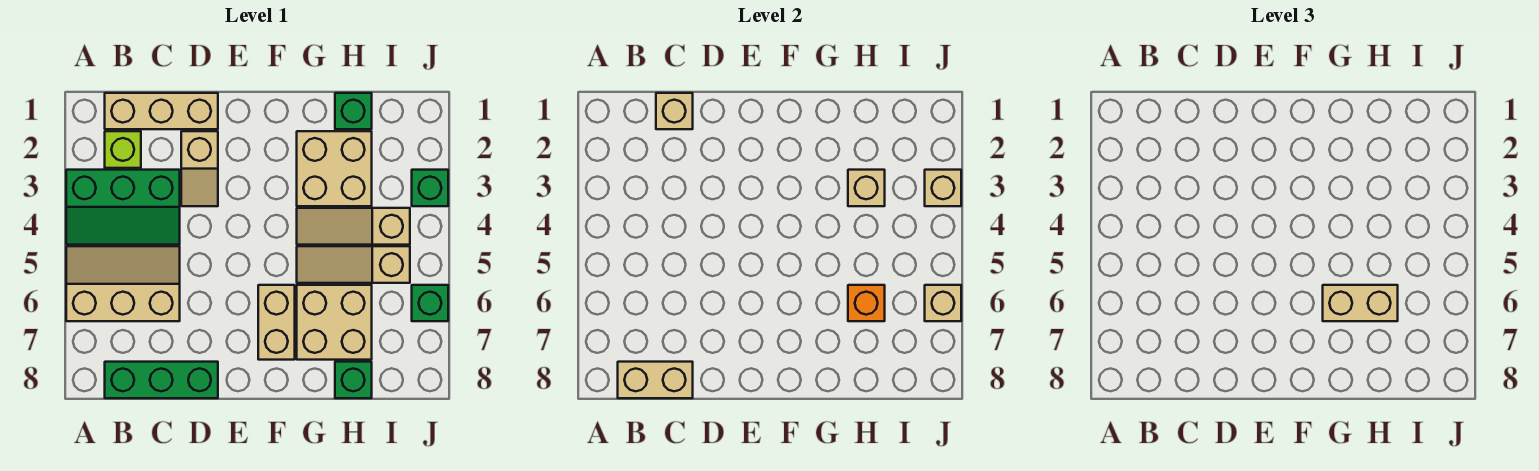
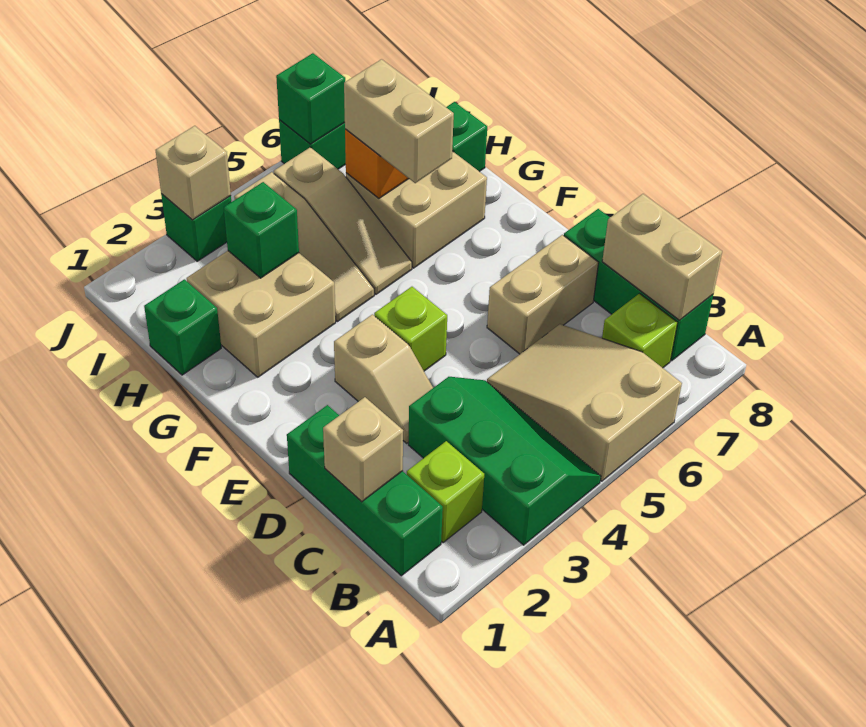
tan slope A5:C6 level 1 top 6 -> tan slope A5:C6 level 1 top A
tan brick B1:D1 level 1 -> green brick B1:D1 level 1
none -> lime brick B7 level 1
tan slope D2:D3 level 1 top 2 -> tan slope D3:E3 level 1 top E
none -> lime brick E4 level 1
tan brick F6:F7 level 1 -> tan brick D6:D7 level 1
tan brick H3 level 2 -> green brick H3 level 2
tan brick J6 level 2 -> green brick J6 level 2

